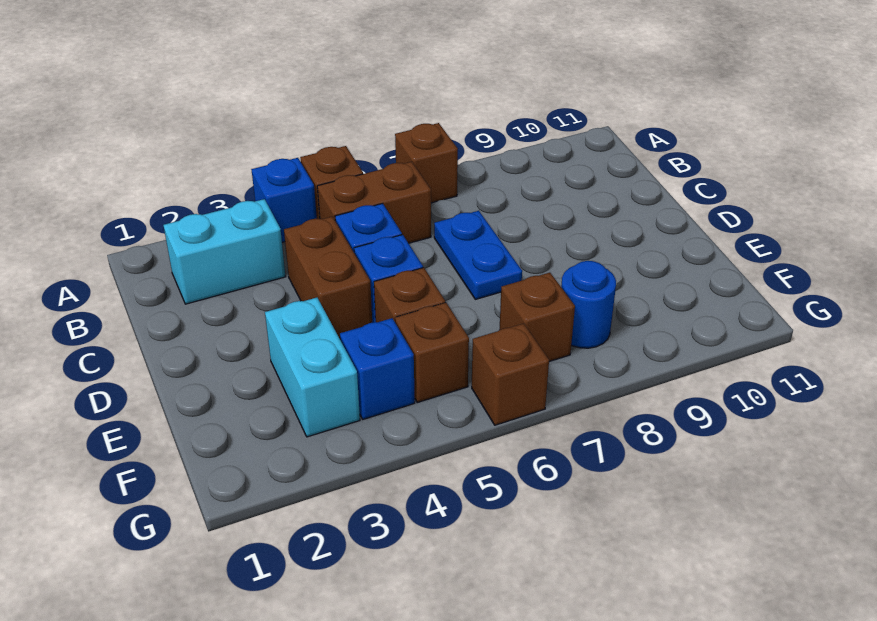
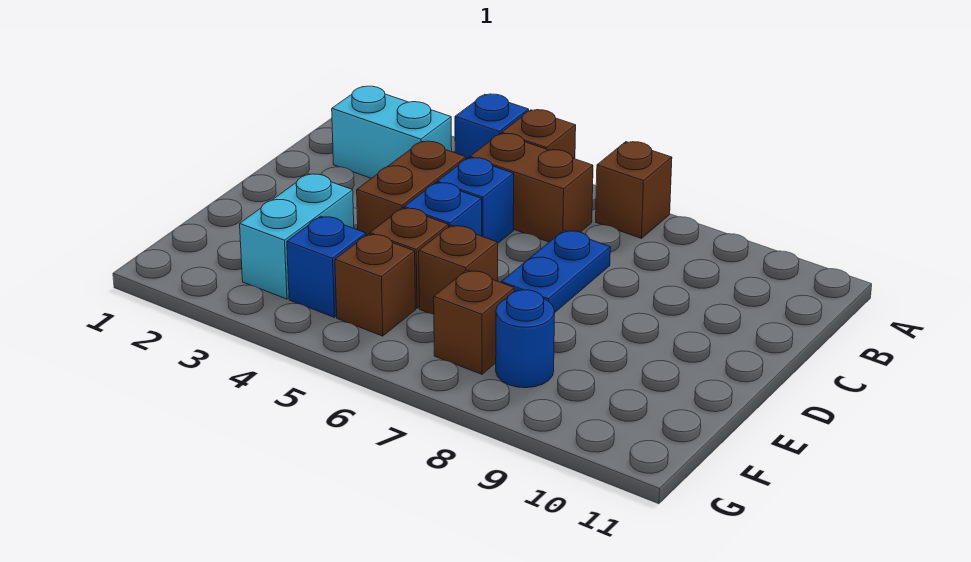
brown brick G6 level 1 -> brown brick E6 level 1

